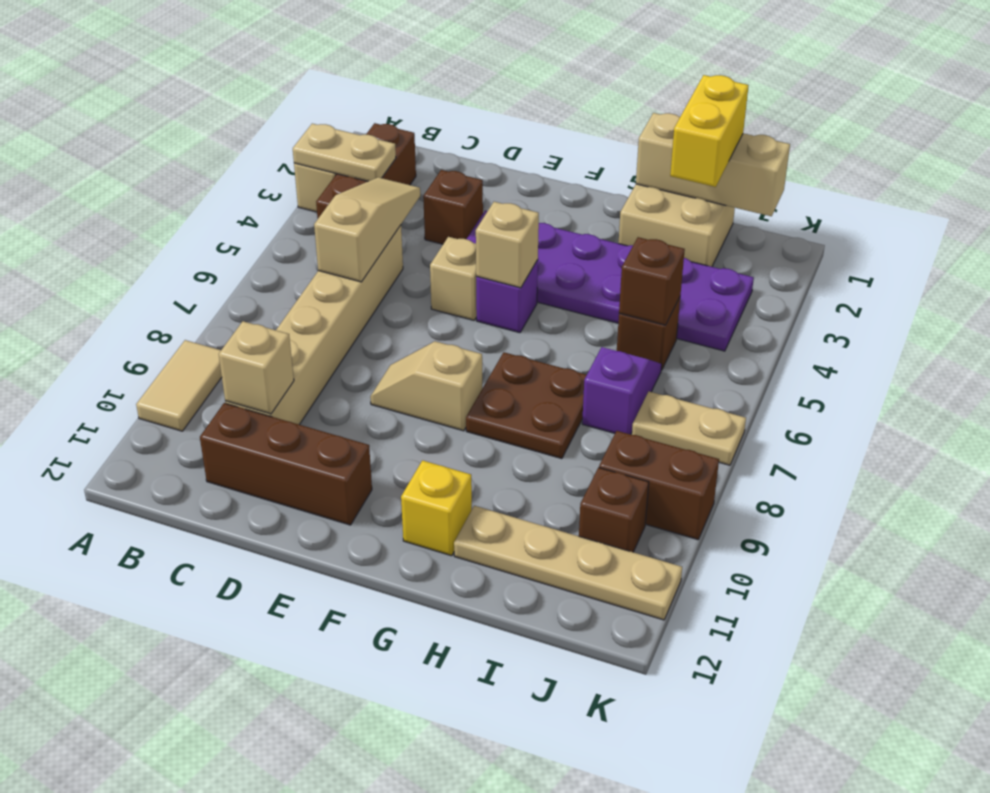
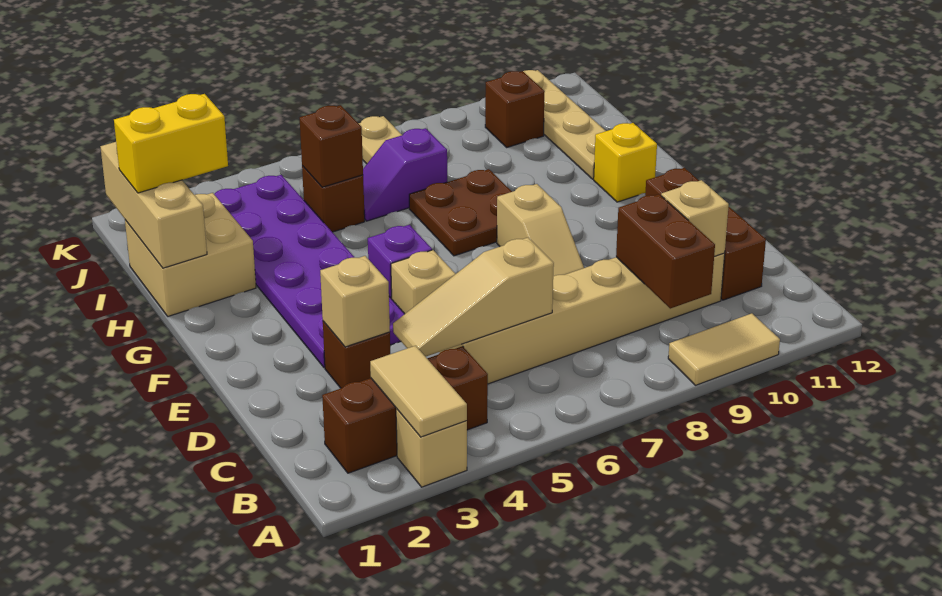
tan plate A3:B3 level 2 -> tan tile A3:B3 level 2
tan brick F5 level 2 -> tan brick D3 level 2
brown brick J9:K9 level 1 -> brown brick B9:C9 level 2

